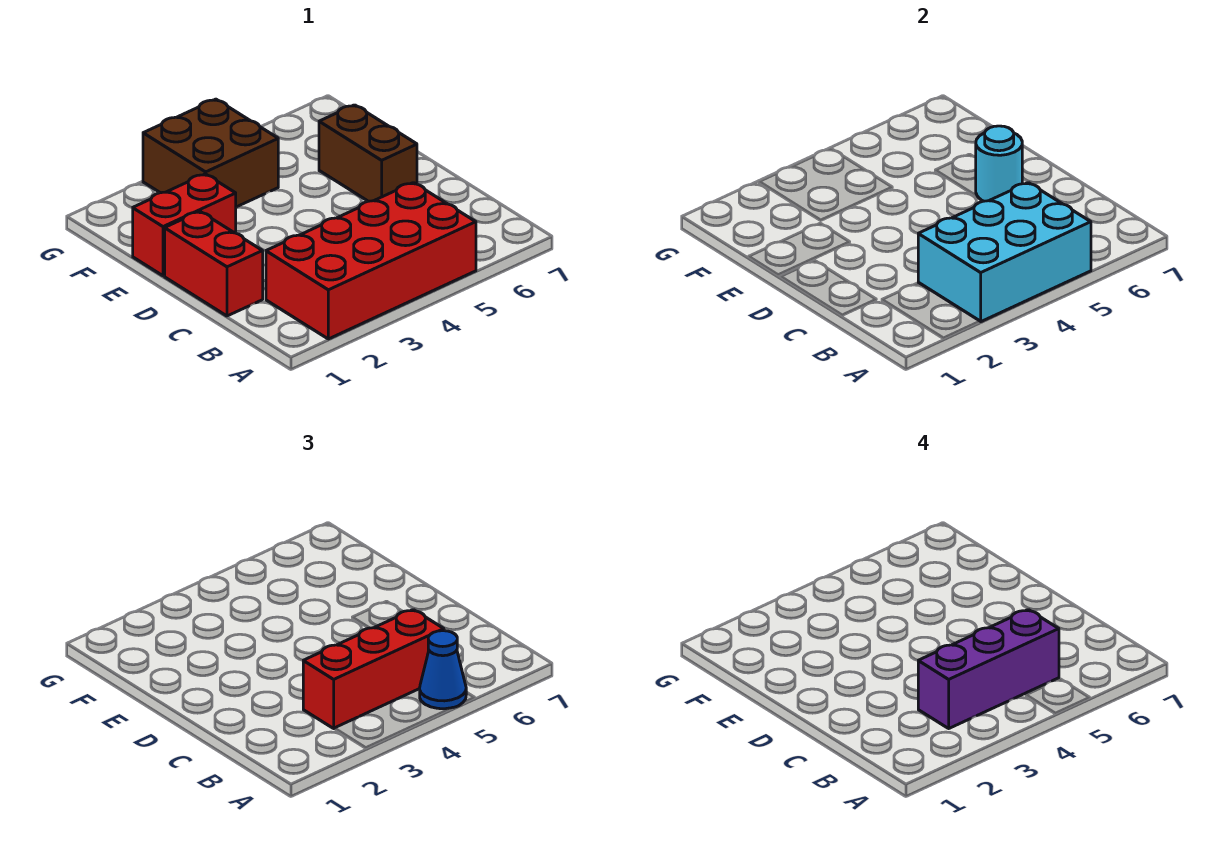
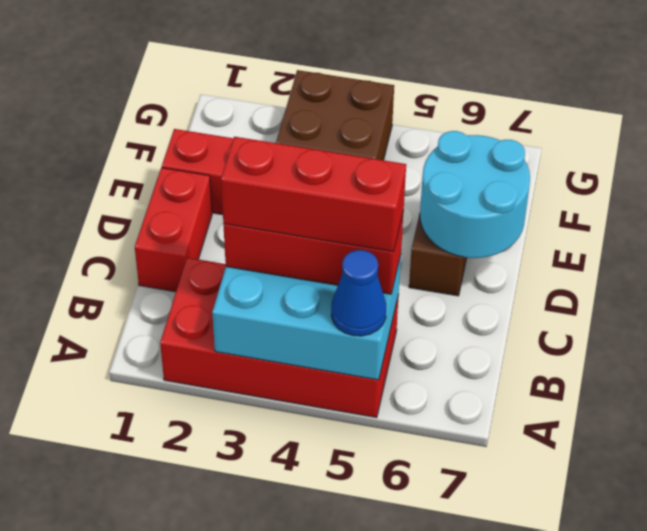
purple brick B3:B5 level 4 -> red brick B3:B5 level 4
cyan round brick D6 level 2 -> cyan round brick D6:E7 level 2

